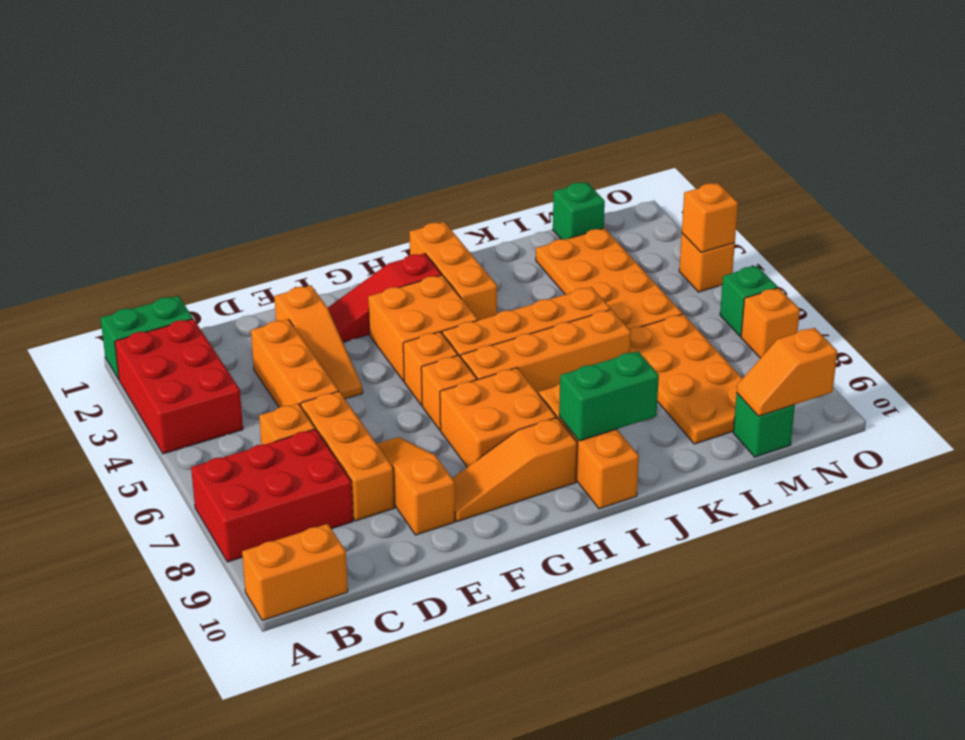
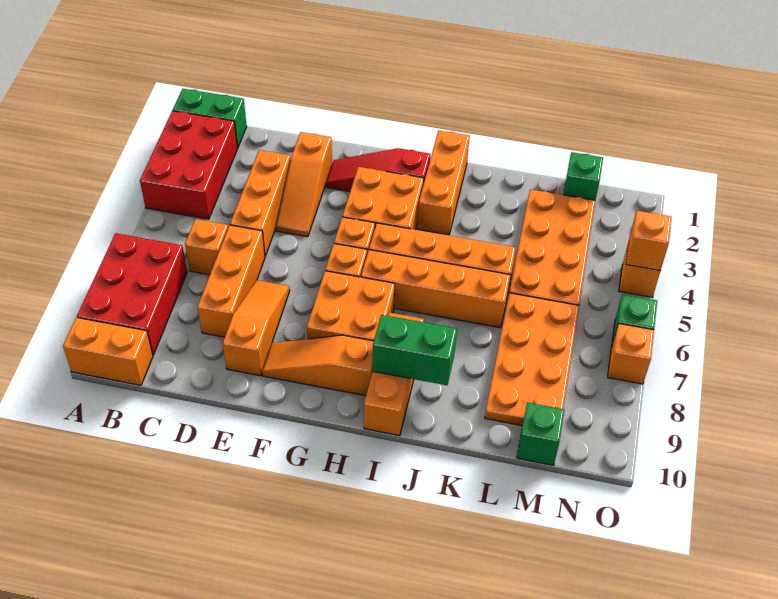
red brick A7:C8 level 1 -> red brick A7:B9 level 1
orange slope M10:N10 level 2 top N -> none

